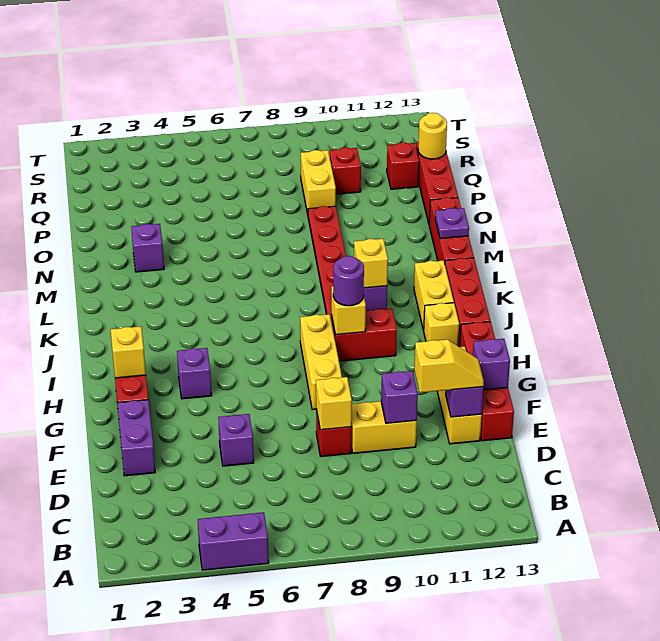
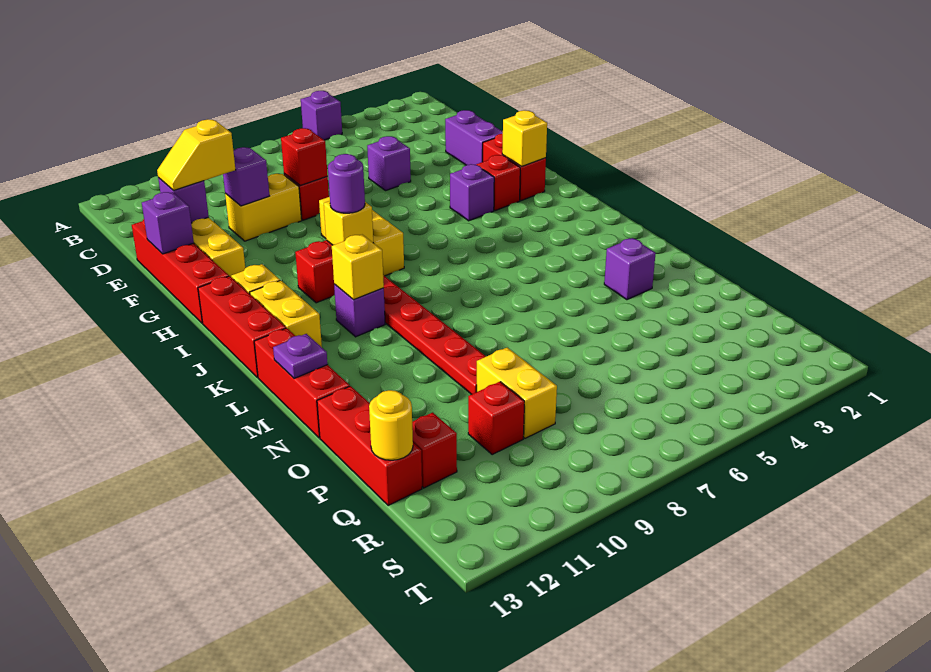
purple brick A4:A5 level 1 -> purple brick A5 level 1
yellow brick E8 level 2 -> red brick E8 level 2
none -> red brick H3 level 1

